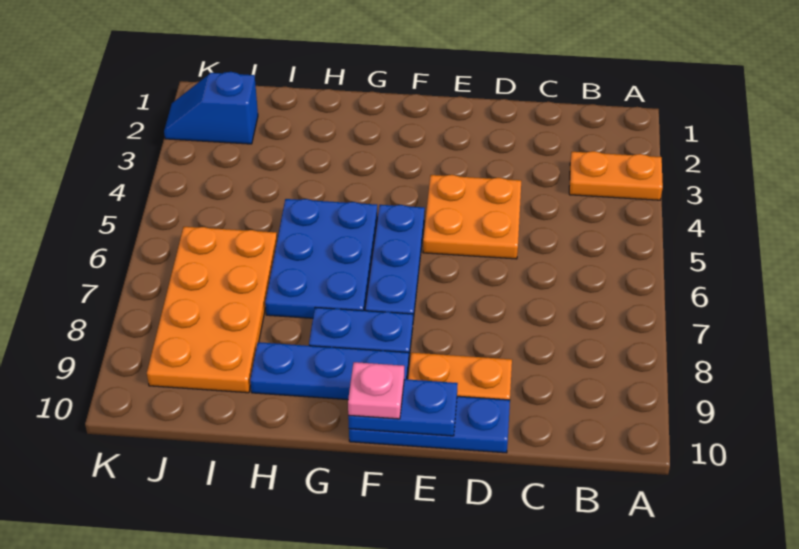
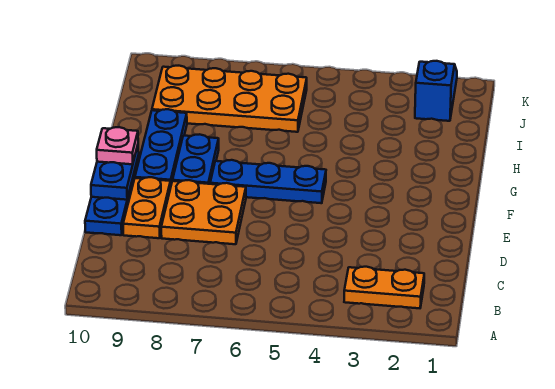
orange plate A3:B3 level 1 -> orange plate B2:B3 level 1
orange plate D4:E5 level 1 -> orange plate D7:E8 level 1
blue plate G5:H7 level 1 -> none

